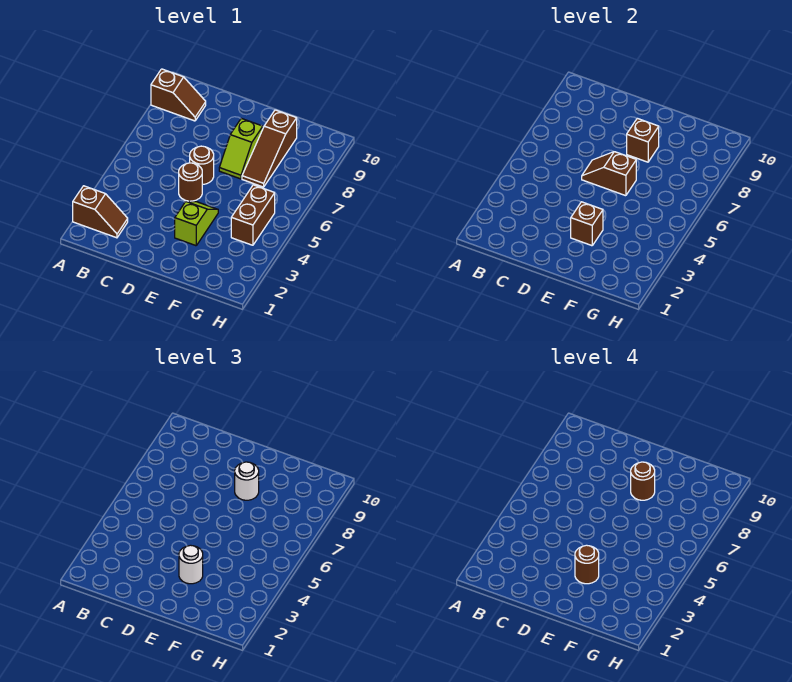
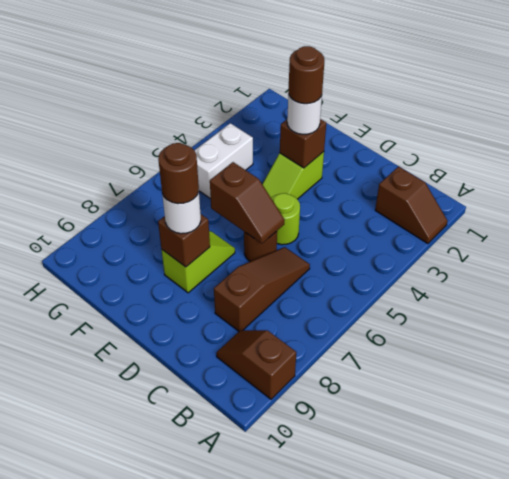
brown slope A2:B2 level 1 top A -> brown slope A2:B2 level 1 top B
brown round brick D5 level 1 -> lime round brick D5 level 1
brown slope F7:F9 level 1 top 9 -> brown slope C6:C8 level 1 top 8
brown brick G4:G5 level 1 -> white brick G4:G5 level 1

